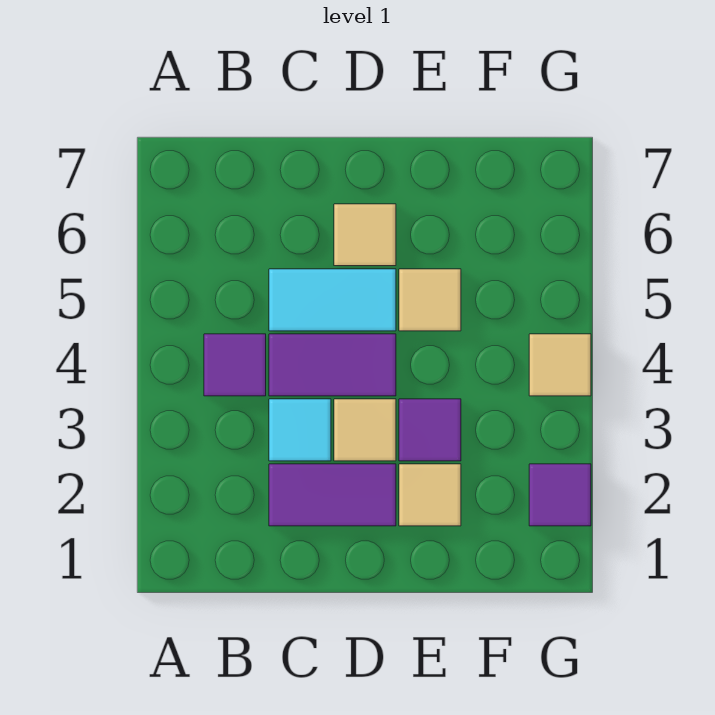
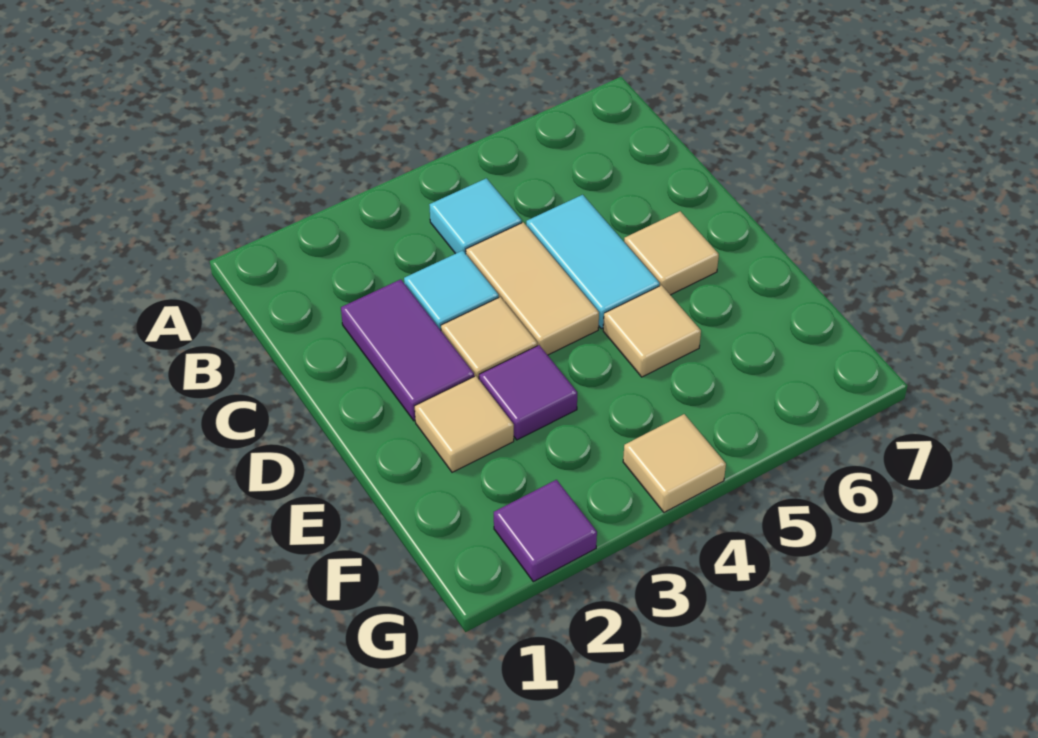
purple tile B4 level 1 -> cyan tile B4 level 1
purple tile C4:D4 level 1 -> tan tile C4:D4 level 1

